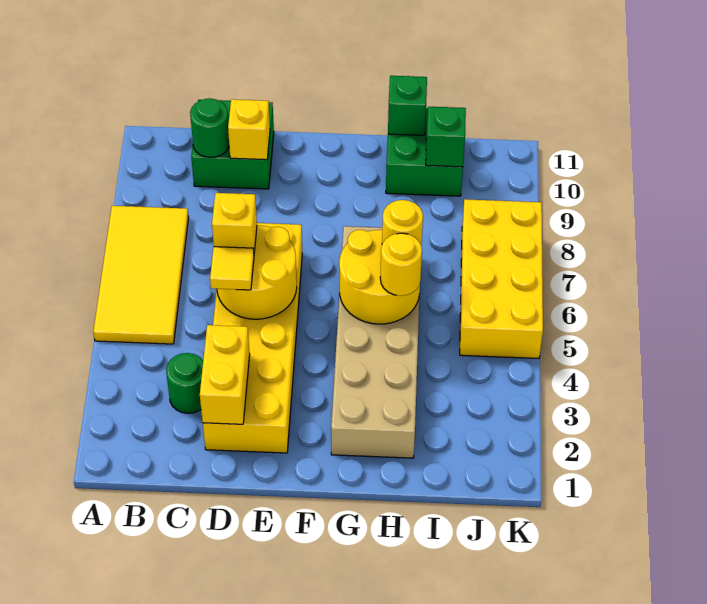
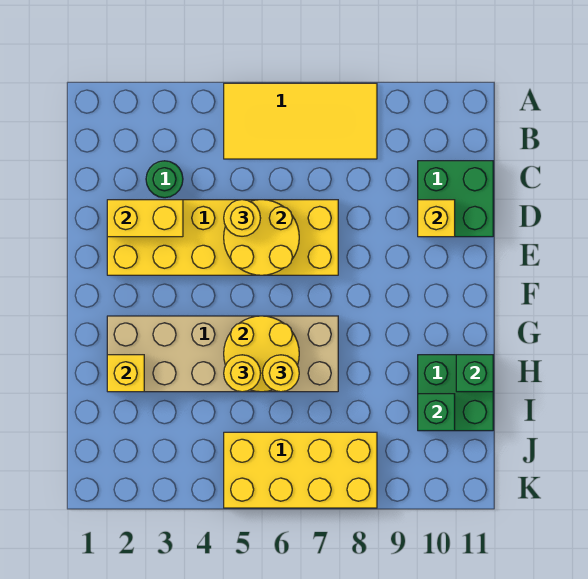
green round brick C10 level 2 -> none
yellow tile D5 level 3 -> yellow round brick D5 level 3
yellow brick D6 level 3 -> yellow brick H2 level 2

